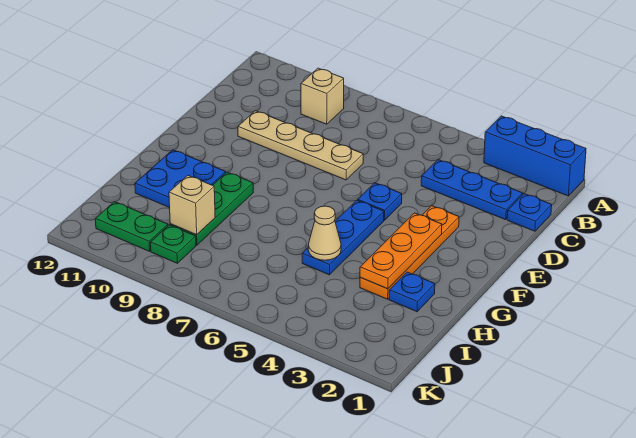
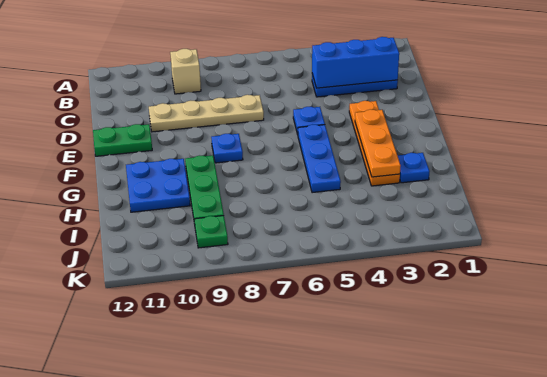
blue brick A1:A3 level 1 -> blue brick C2:C4 level 2
blue plate C1 level 1 -> blue plate F8 level 1
tan cone H5 level 2 -> none
tan brick I9 level 2 -> none
green plate J10:J11 level 1 -> green plate E11:E12 level 1

